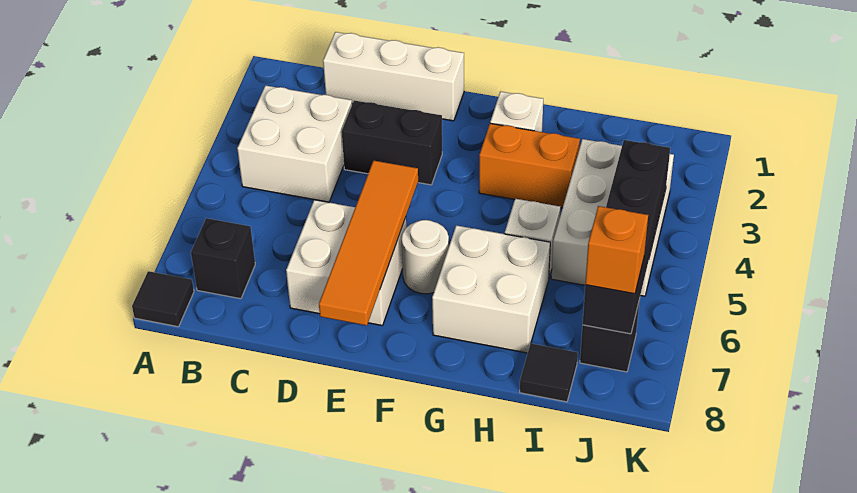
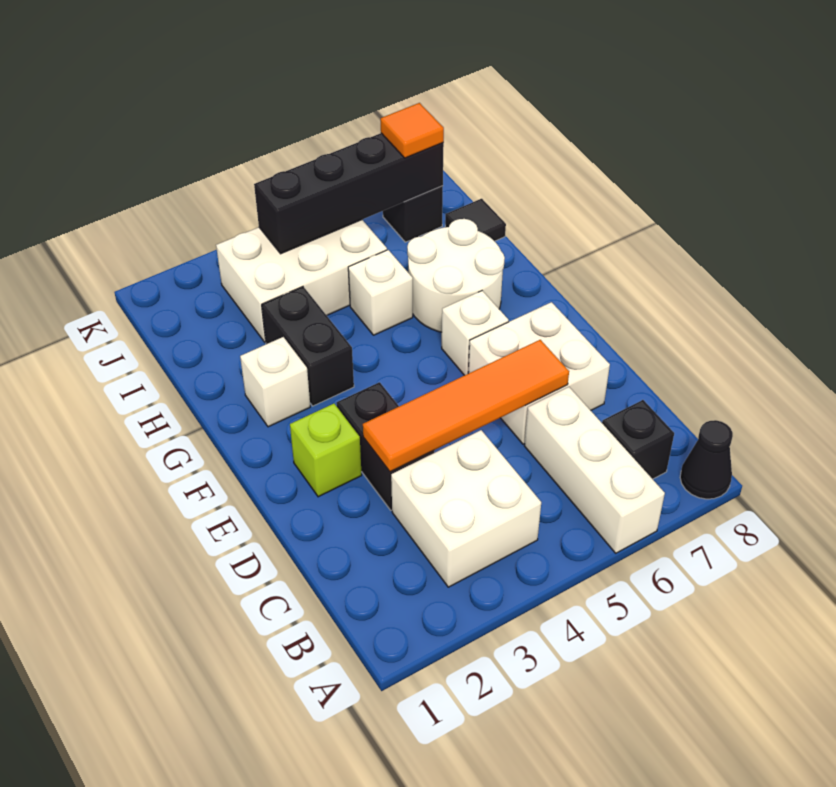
black tile A8 level 1 -> black cone A8 level 1
white brick C1:E1 level 1 -> white brick A6:C6 level 1
none -> lime brick E2 level 1
orange tile E5:E8 level 2 -> orange tile D3:D6 level 2
white round brick F6 level 1 -> white brick F6 level 1
orange brick G3:H3 level 1 -> black brick G3:H3 level 1
white brick G6:H7 level 1 -> white round brick G6:H7 level 1
orange brick J7 level 3 -> orange tile J7 level 3

